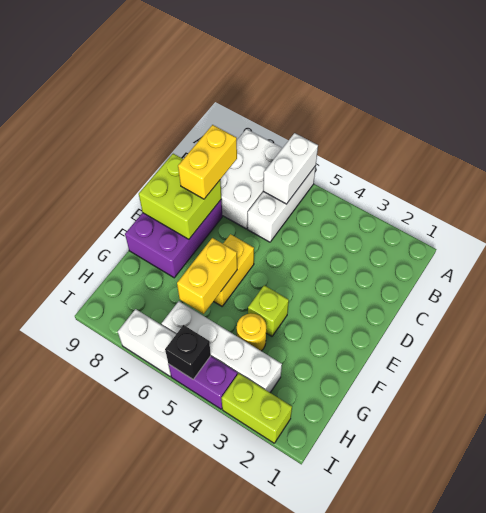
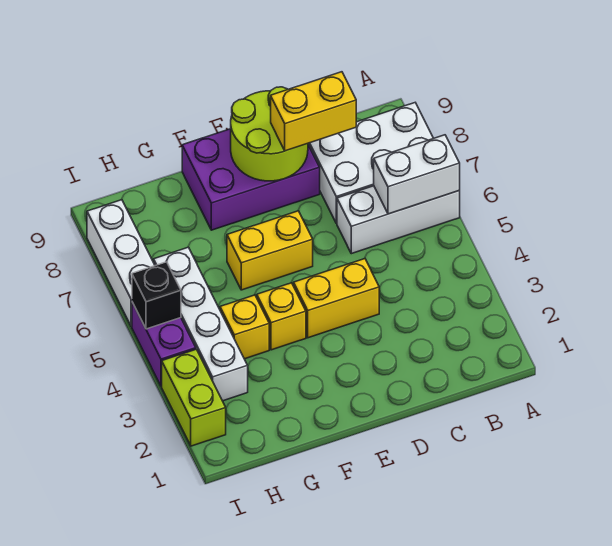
lime brick D8:E9 level 2 -> lime round brick D8:E9 level 2
lime brick F4 level 1 -> yellow brick F4 level 1
yellow brick F6:G6 level 2 -> yellow brick D4:E4 level 1
yellow round brick G4 level 1 -> yellow brick G4 level 1
white brick I6:I7 level 1 -> white brick I6:I8 level 1

